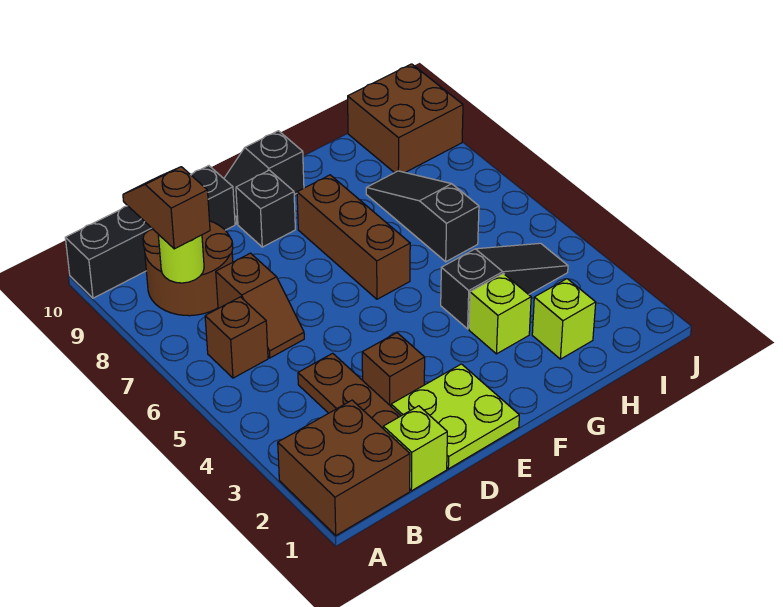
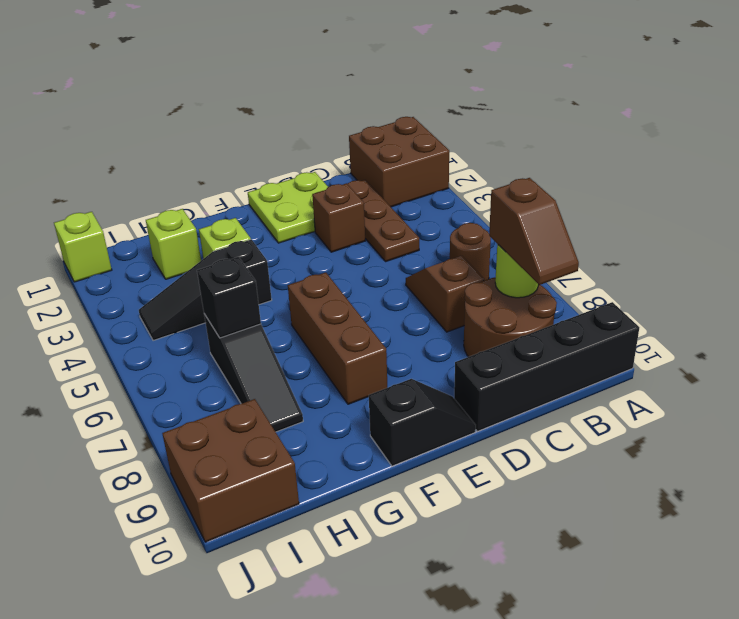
brown brick B6 level 1 -> brown round brick B6 level 1
lime brick C1 level 1 -> lime brick J1 level 1
black brick E9 level 1 -> black brick H6 level 2

